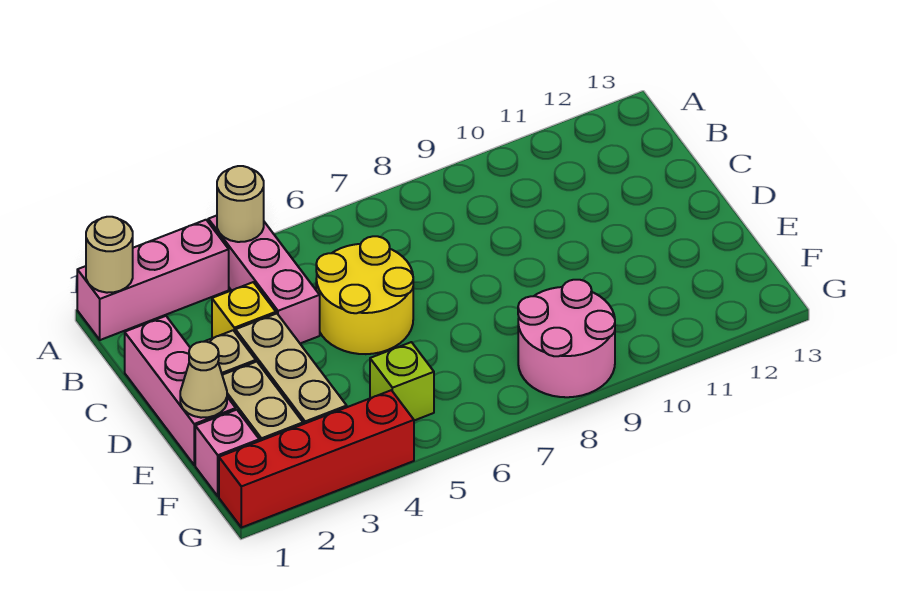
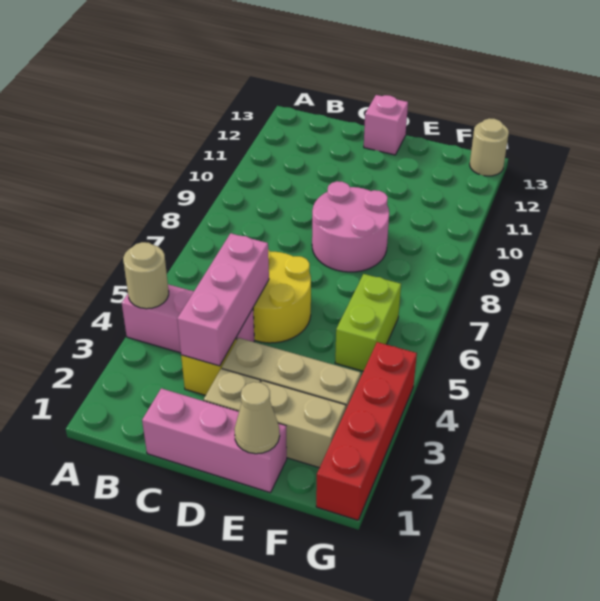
pink brick A1:A3 level 1 -> pink brick C3:C5 level 2
tan round brick A1 level 2 -> tan round brick G13 level 1
pink brick F1 level 1 -> pink brick D13 level 1
lime brick F5 level 1 -> lime brick F5:F6 level 1
pink round brick F8:G9 level 1 -> pink round brick D8:E9 level 1

